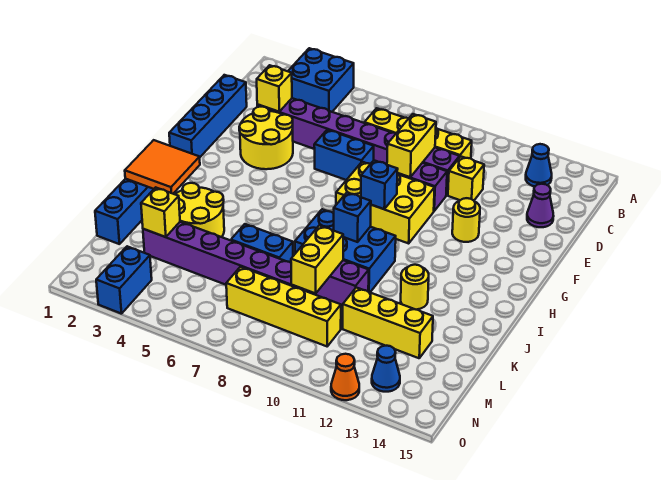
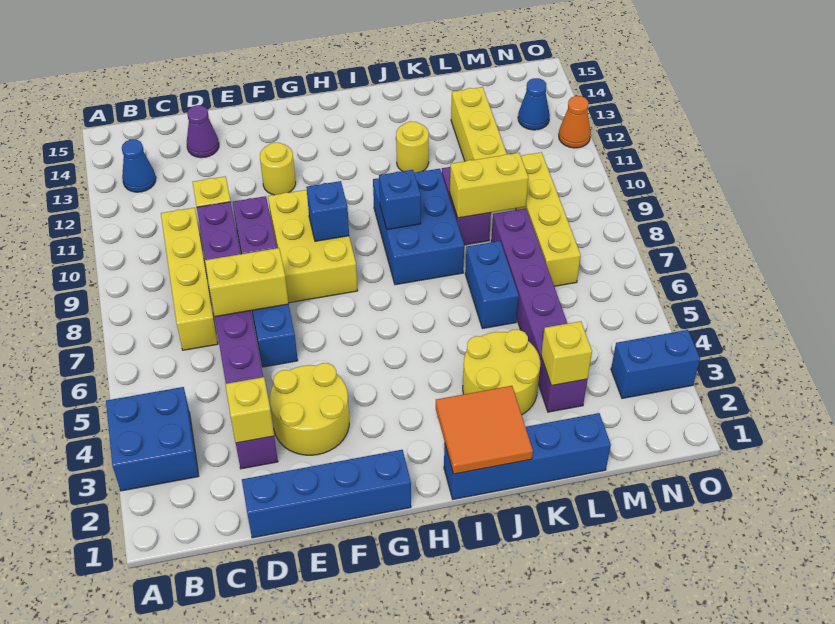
yellow brick D9:E9 level 2 -> yellow brick D7:E7 level 2

